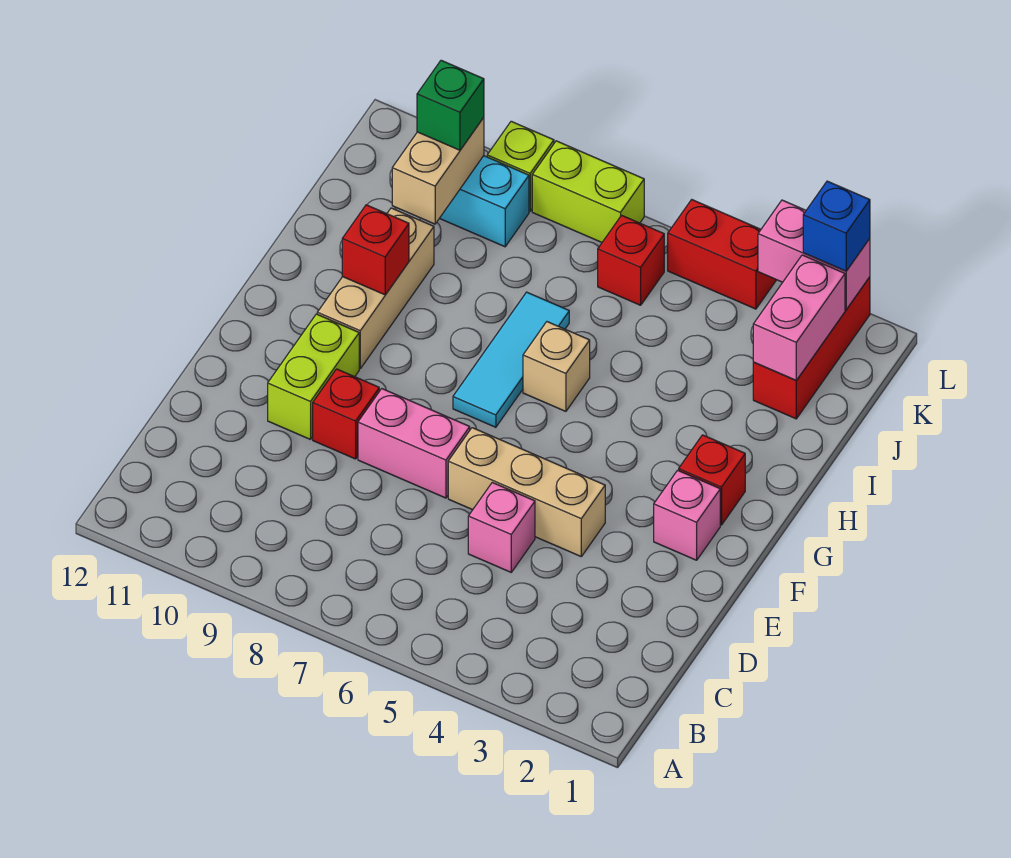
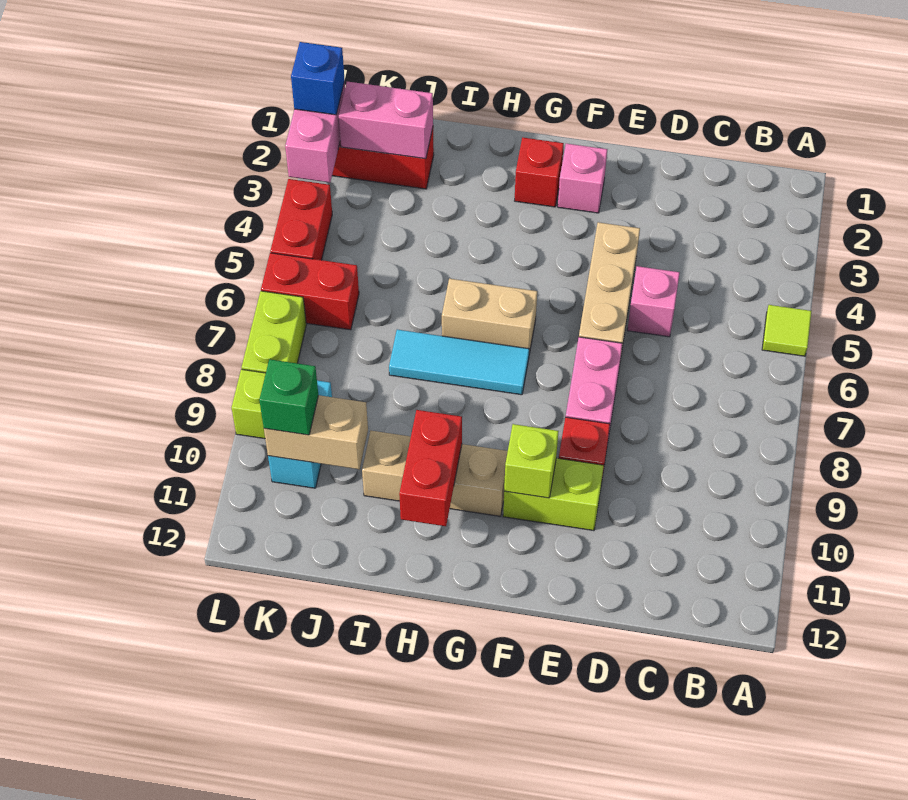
none -> lime tile A5 level 1
none -> lime brick F10 level 2
tan brick H6 level 1 -> tan brick G6:H6 level 1
red brick H10 level 2 -> red brick H10:H11 level 2
red brick K6 level 1 -> red brick K6:L6 level 1

